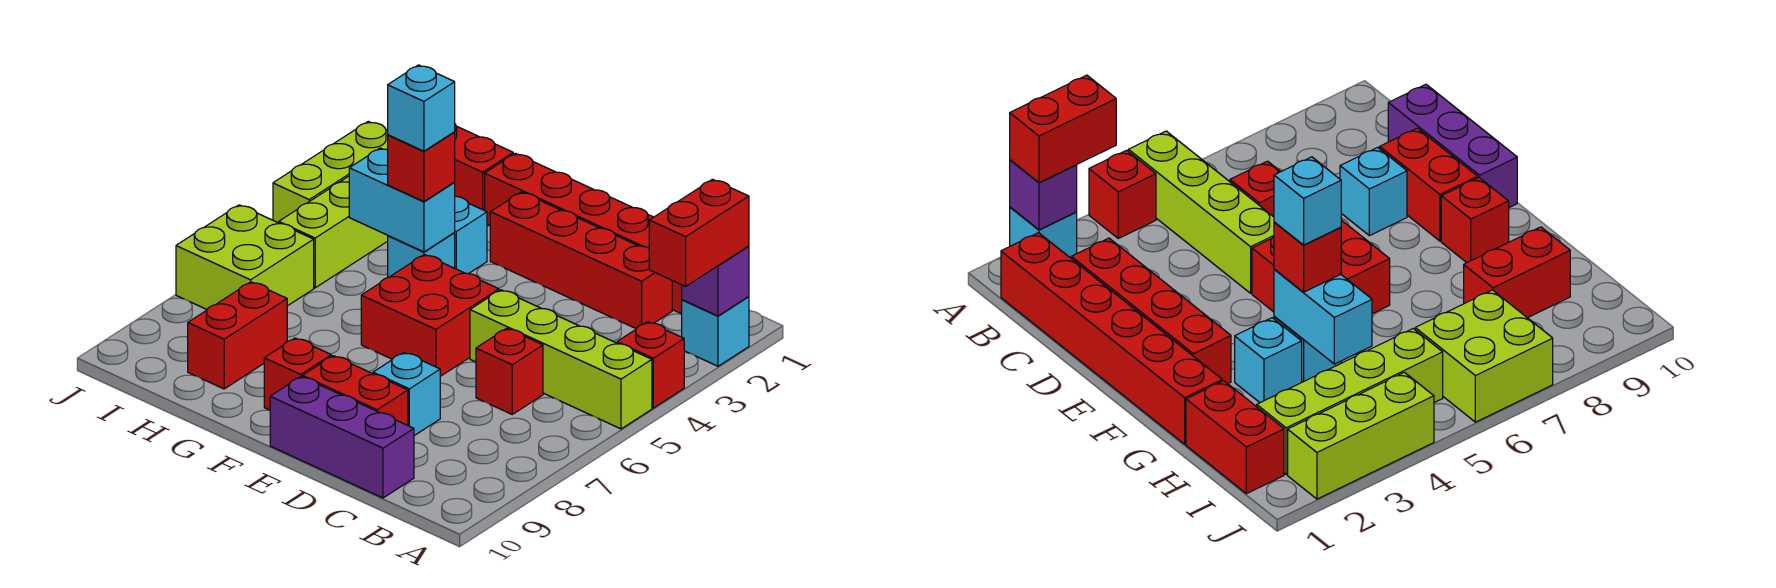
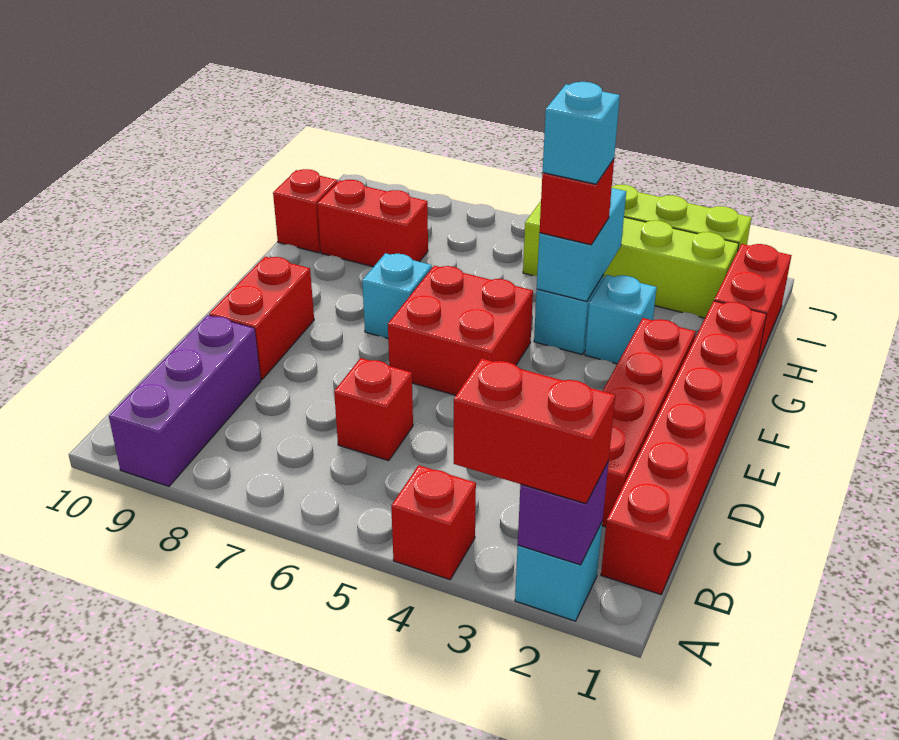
lime brick A5:D5 level 1 -> none
purple brick C10:E10 level 1 -> purple brick A9:C9 level 1
cyan brick D8 level 1 -> cyan brick F7 level 1
red brick F9 level 1 -> red brick H10 level 1
lime brick I6:J7 level 1 -> none

